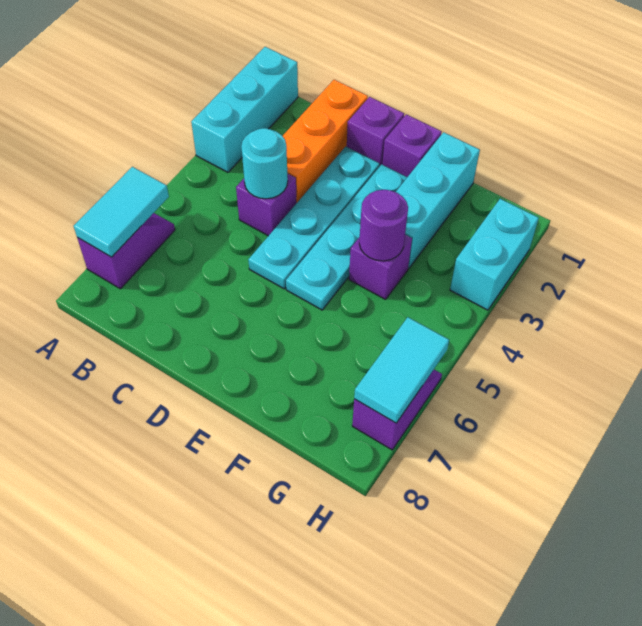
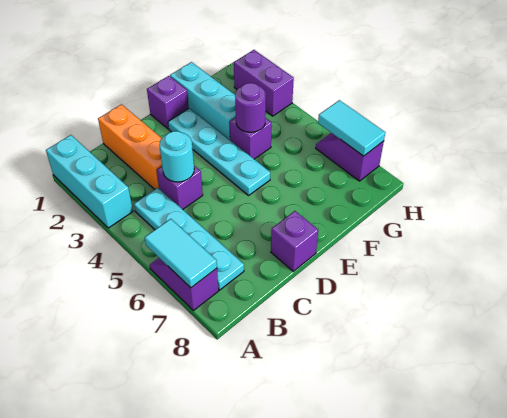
purple brick D1 level 1 -> purple brick D8 level 1
cyan plate D2:D5 level 1 -> cyan plate B4:B7 level 1
cyan brick H2:H3 level 1 -> purple brick H2:H3 level 1

